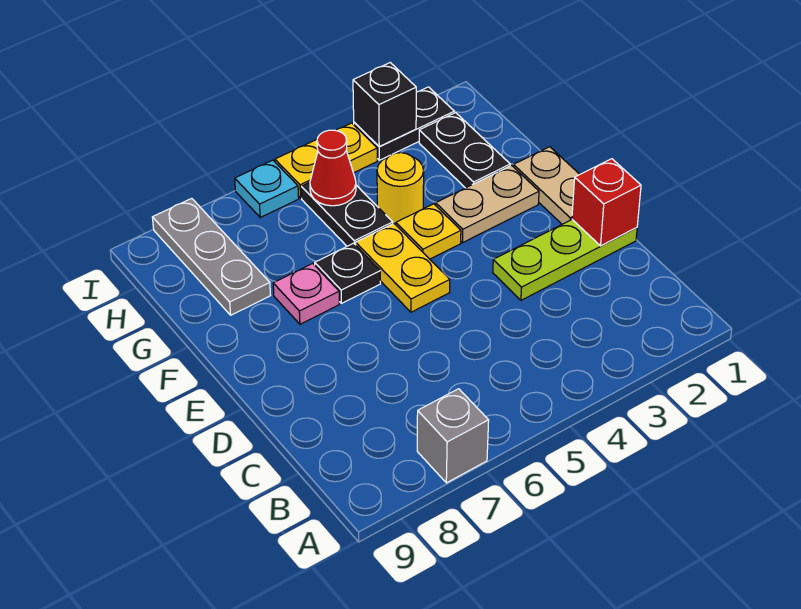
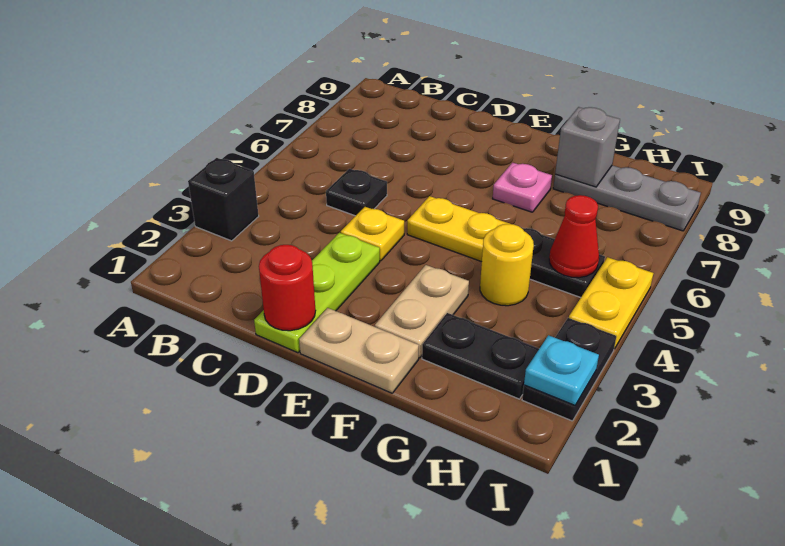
grey brick A7 level 1 -> grey brick G8 level 2
red brick D1 level 2 -> red round brick D1 level 2
yellow plate F4 level 1 -> yellow plate D4 level 1
black plate F6 level 1 -> black plate C5 level 1
black brick I3 level 2 -> black brick A3 level 1
cyan plate I6 level 1 -> cyan plate I2 level 2

